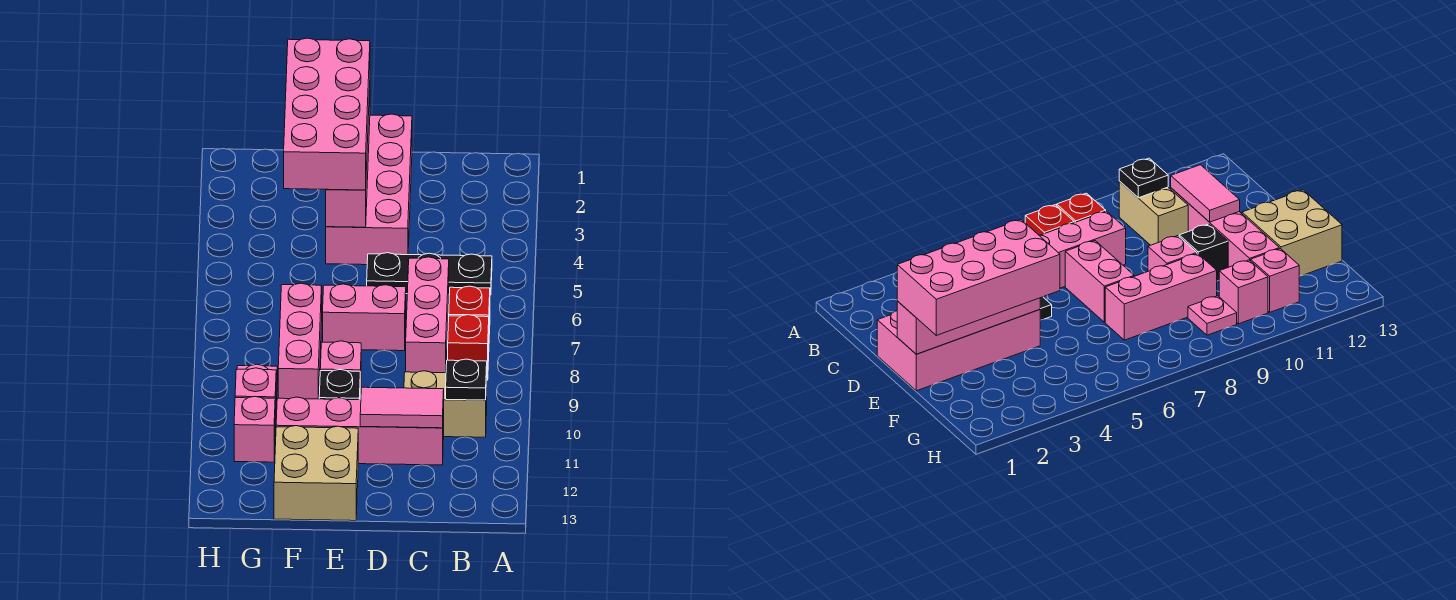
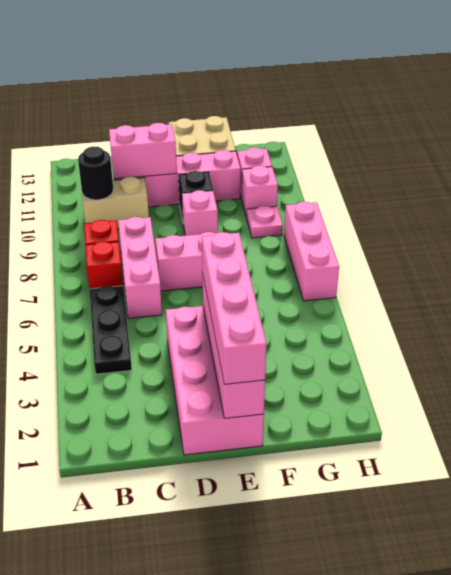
black plate B5:D5 level 1 -> black plate B4:B6 level 1
black plate B10 level 2 -> black round brick B10 level 2
pink tile C11:D11 level 2 -> pink brick C11:D11 level 2
pink brick E1:F4 level 3 -> pink brick E1:E4 level 3
pink brick F7:F9 level 1 -> pink brick H6:H8 level 1

